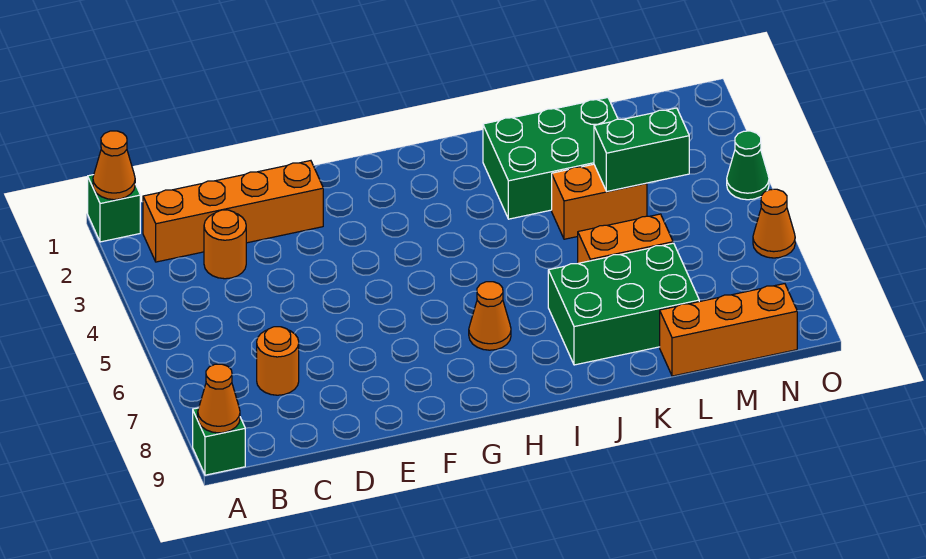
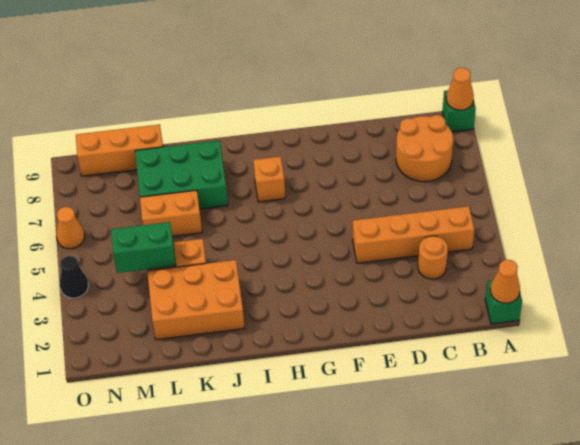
orange brick B2:E2 level 1 -> orange brick B4:E4 level 1
orange round brick C7 level 1 -> orange round brick B7:C8 level 1
orange cone H7 level 1 -> orange brick H7 level 1
green brick J2:L3 level 1 -> orange brick J2:L3 level 1
green cone O4 level 1 -> black cone O4 level 1

